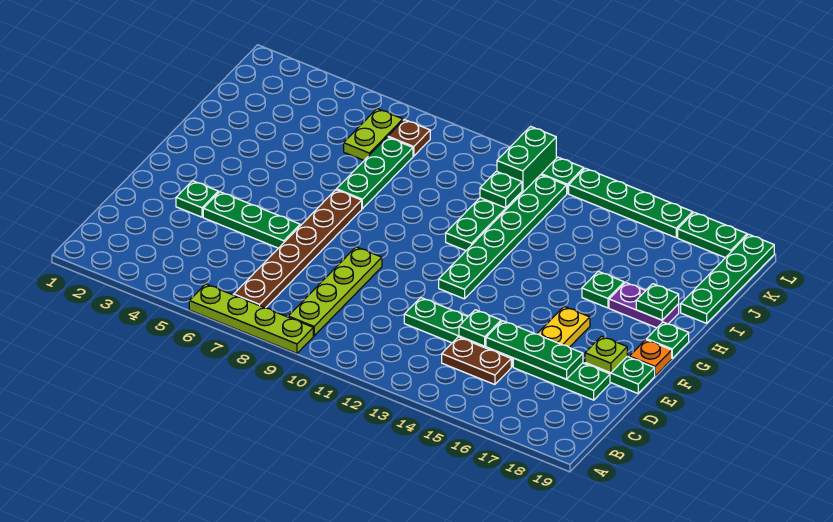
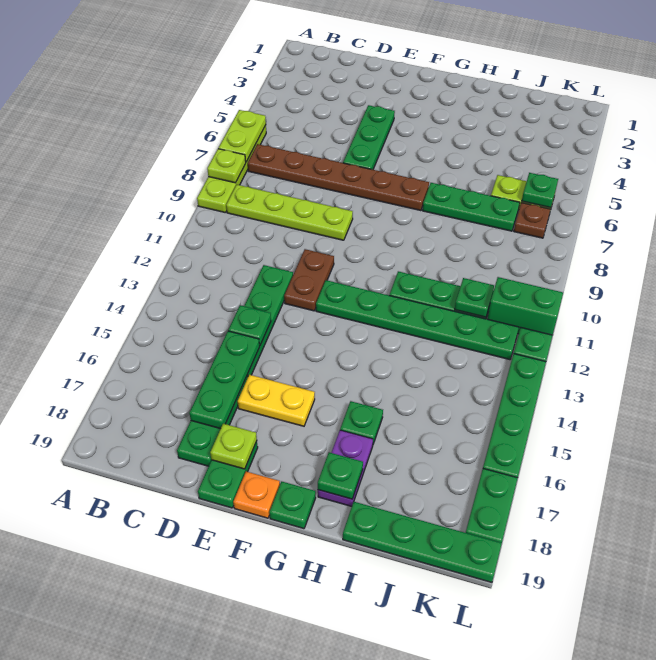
none -> lime plate A6:A7 level 2
none -> lime plate A8 level 2
brown plate C14:C15 level 1 -> brown plate E11:E12 level 1
green plate E3 level 1 -> green plate K6 level 2

